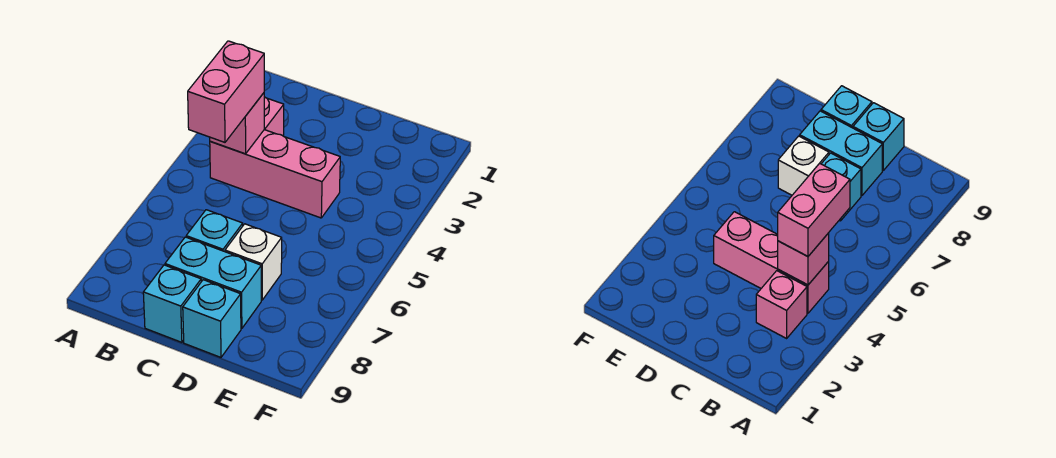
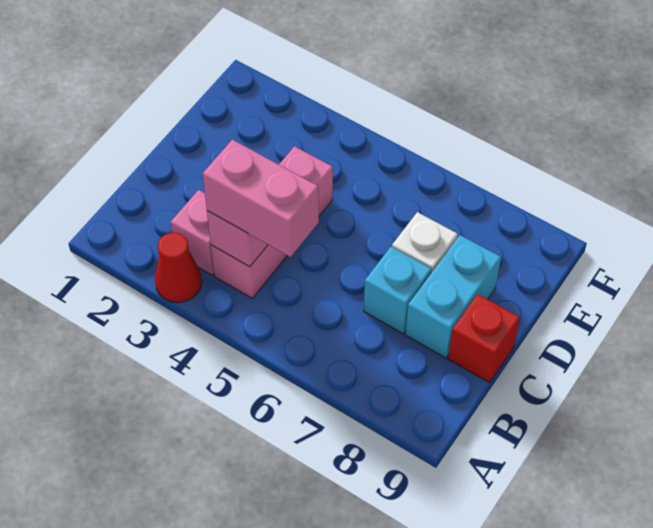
none -> red cone A3 level 1
cyan brick C9 level 1 -> red brick C9 level 1
cyan brick D9 level 1 -> none

